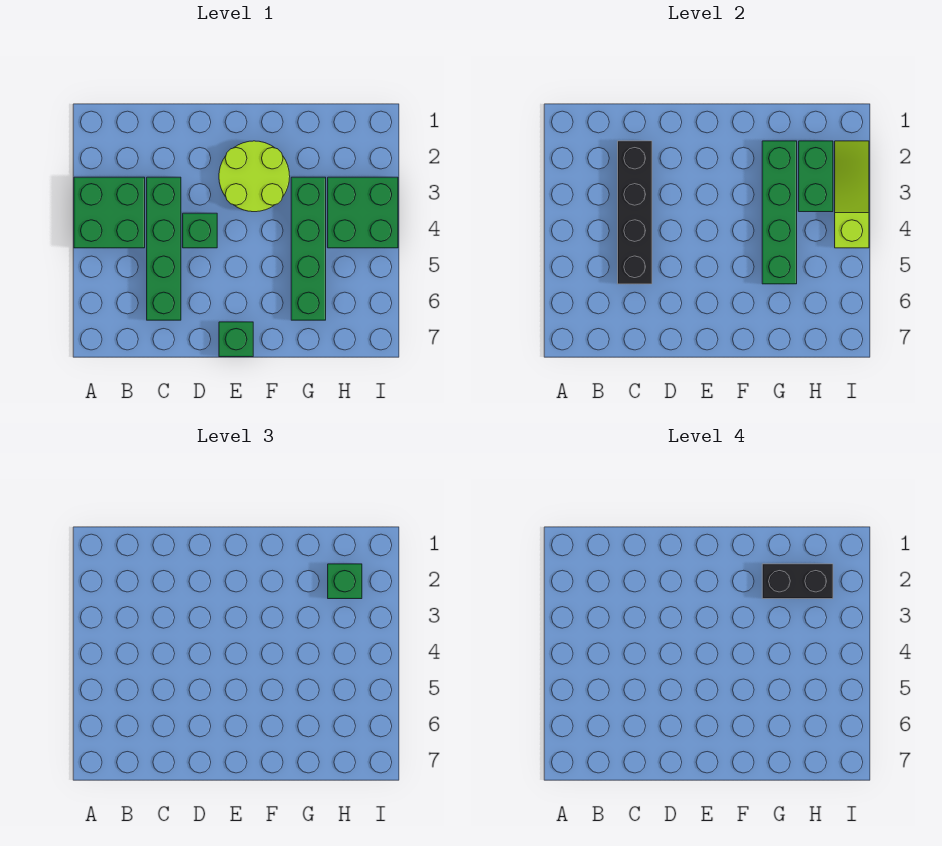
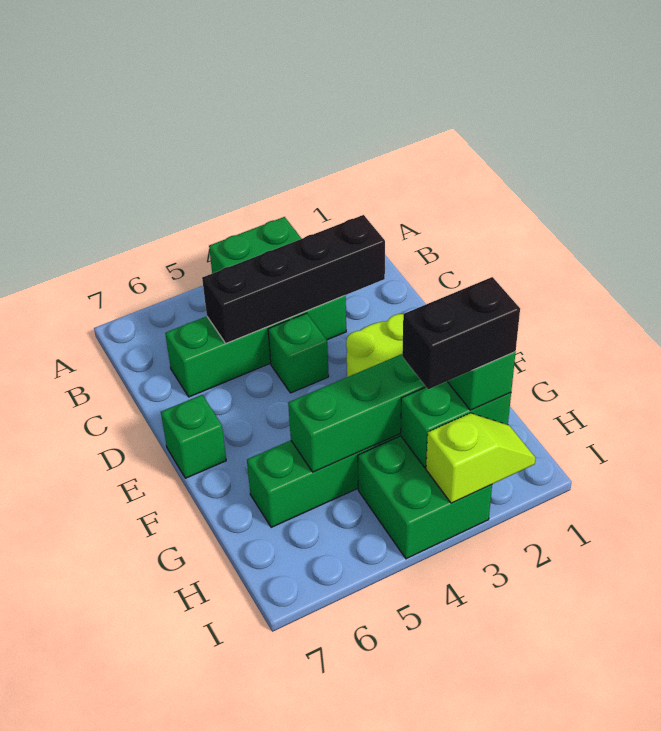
black brick G2:H2 level 4 -> black brick H2:H3 level 4
lime slope I2:I4 level 2 top 4 -> lime slope I2:I3 level 2 top 3

